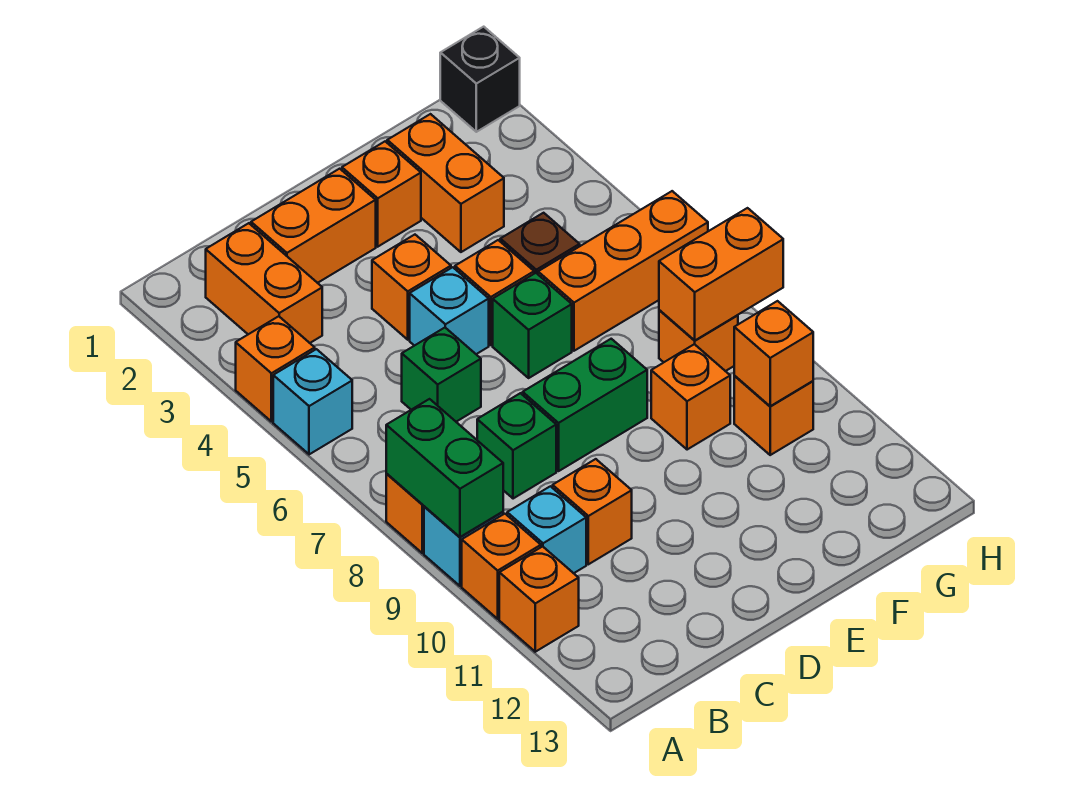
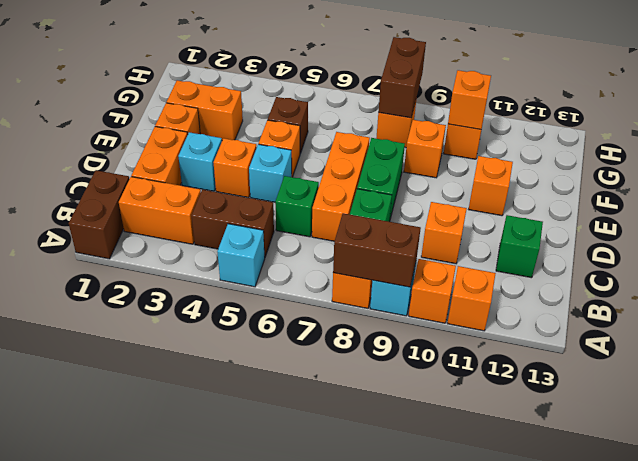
none -> brown brick A1:B1 level 1
orange brick A4 level 1 -> orange brick E11 level 1
green brick A8:A9 level 2 -> brown brick A8:A9 level 2
none -> brown brick B4:B5 level 1
cyan brick B10 level 1 -> cyan brick D3 level 1
green brick E6 level 1 -> green brick C12 level 1
orange brick F6:H6 level 1 -> orange brick C7:E7 level 1
orange brick G8:H8 level 2 -> brown brick G8:H8 level 2
black brick H1 level 1 -> none

